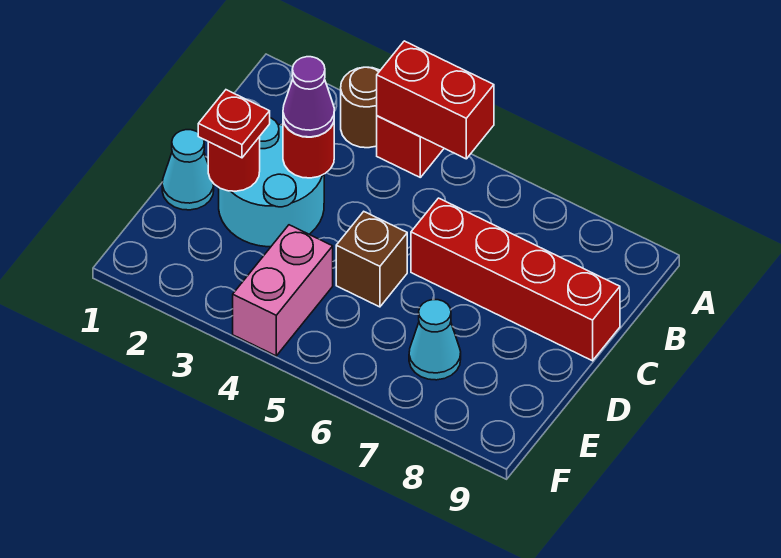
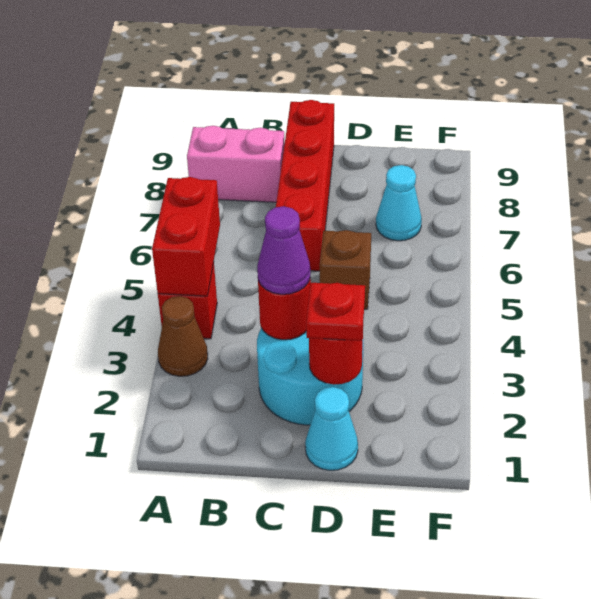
brown round brick A3 level 1 -> brown cone A3 level 1
pink brick E4:F4 level 1 -> pink brick A8:B8 level 1

